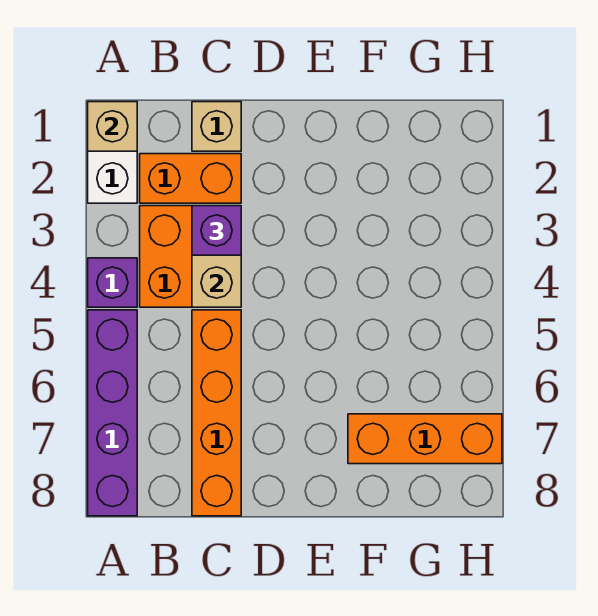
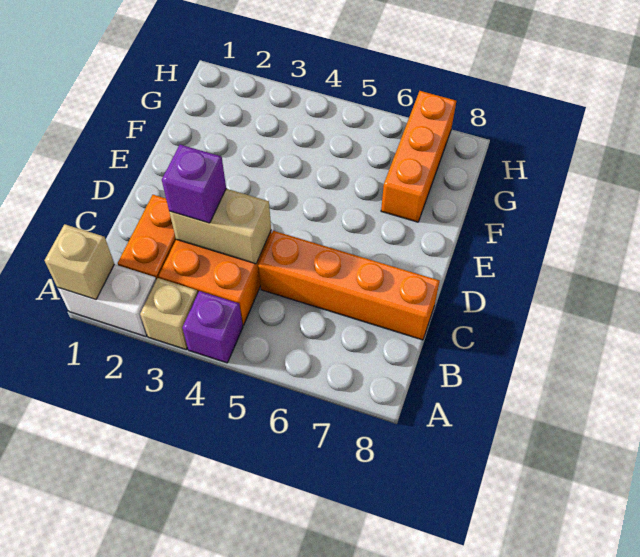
purple brick A5:A8 level 1 -> none
tan brick C1 level 1 -> tan brick A3 level 1

